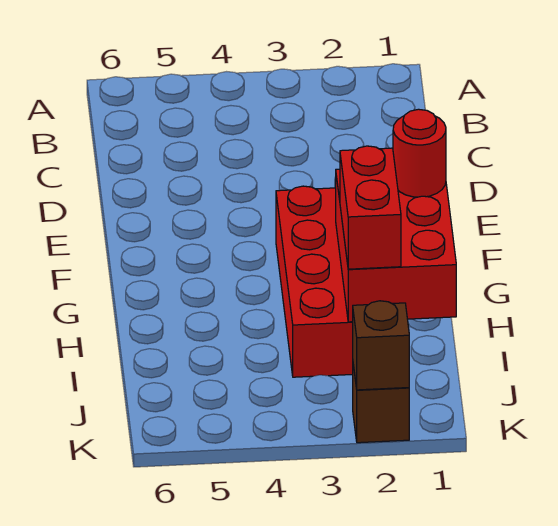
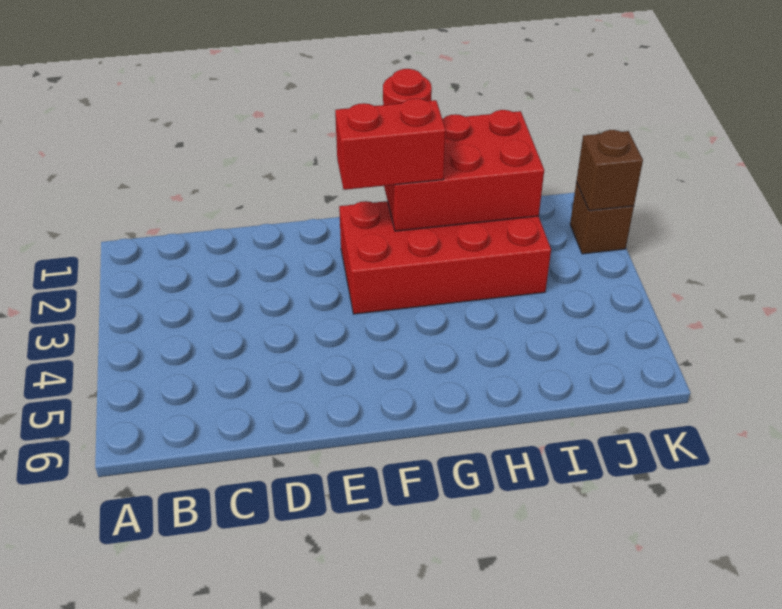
red brick H2:I2 level 3 -> red brick F2:G2 level 3

